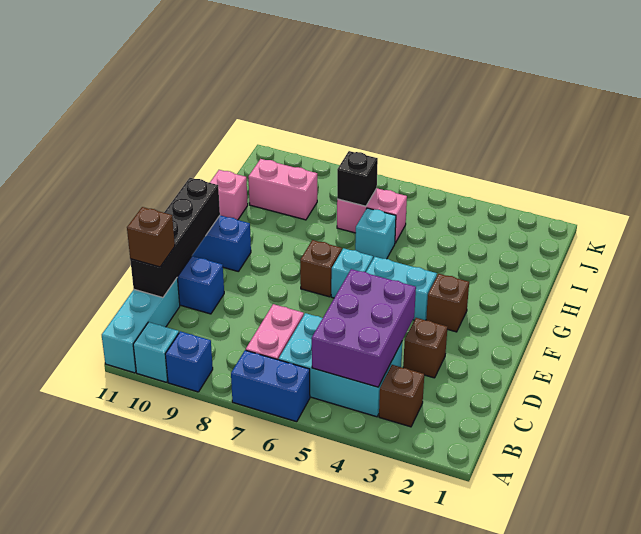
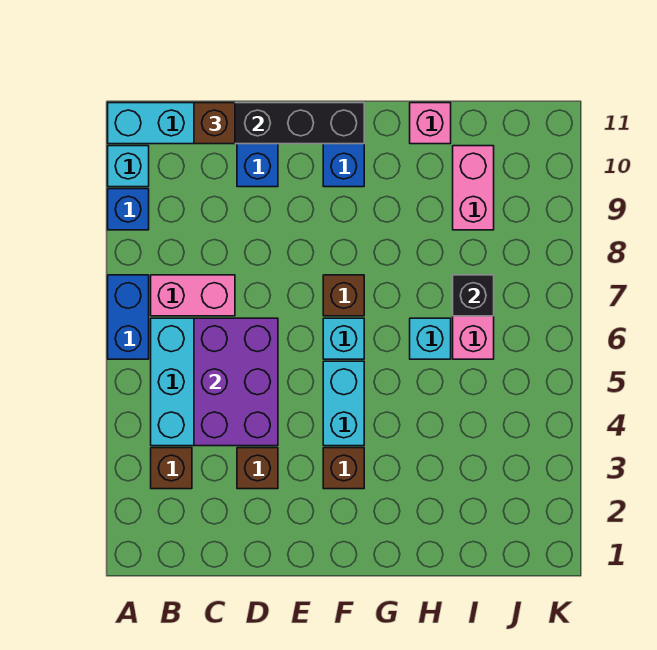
purple brick B4:D5 level 2 -> purple brick C4:D6 level 2

